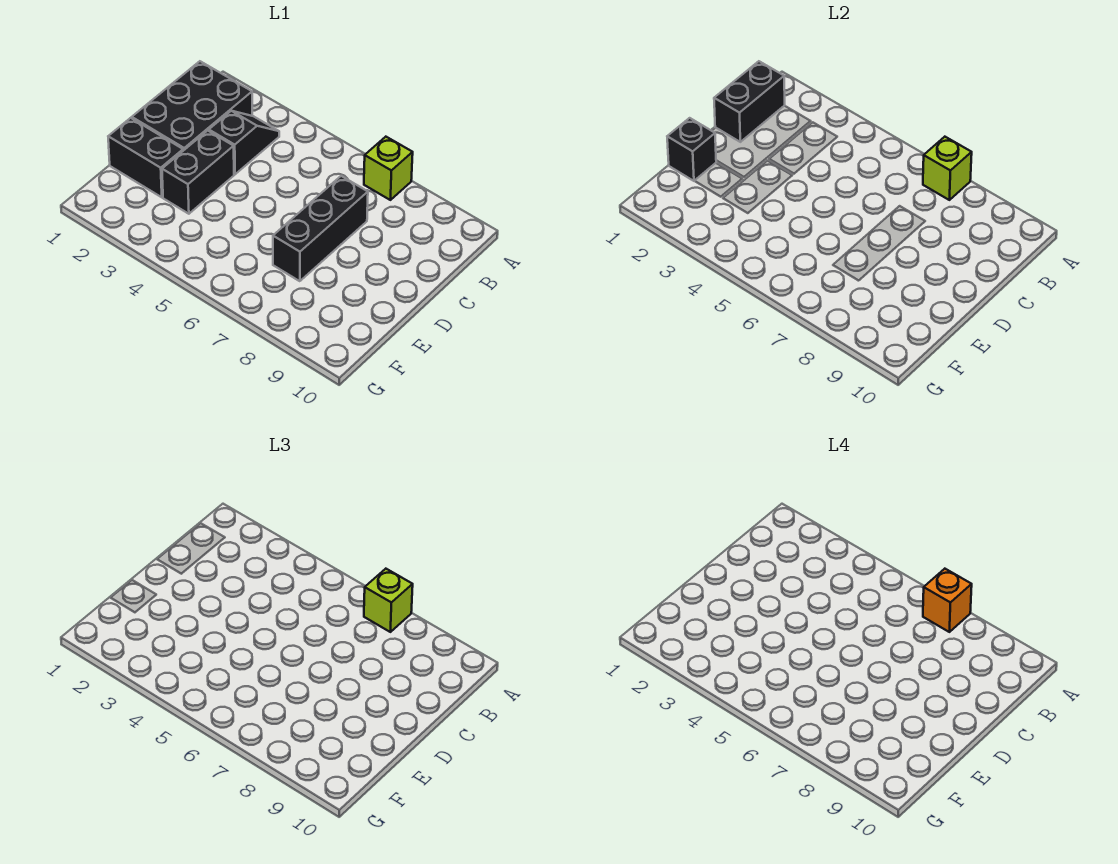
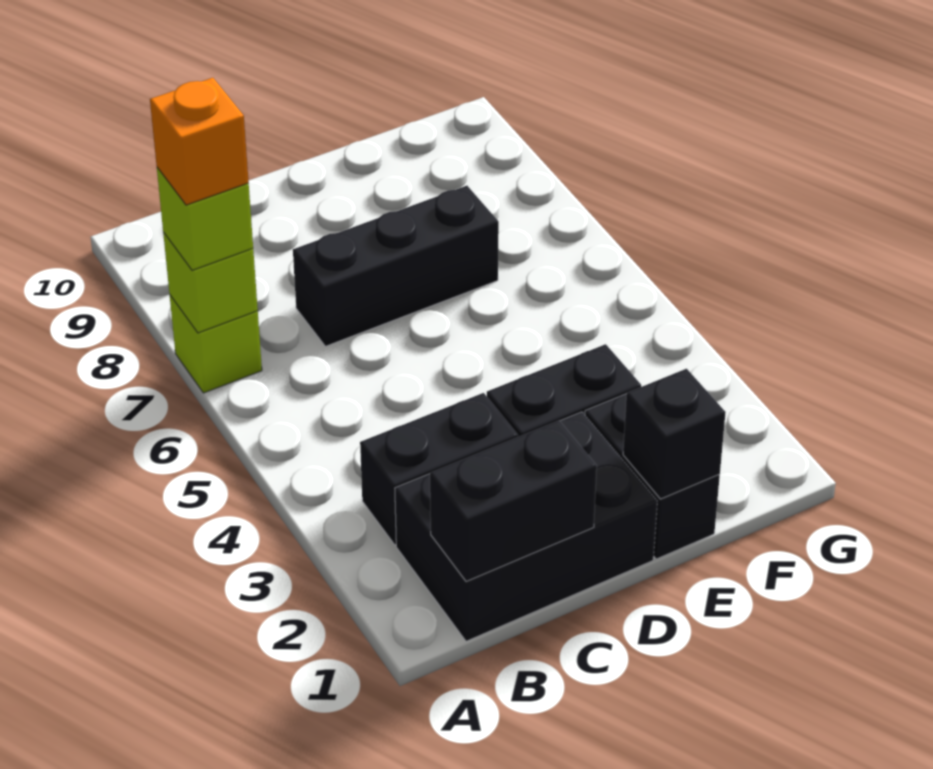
black slope B3:C3 level 1 top C -> black brick B3:C3 level 1

